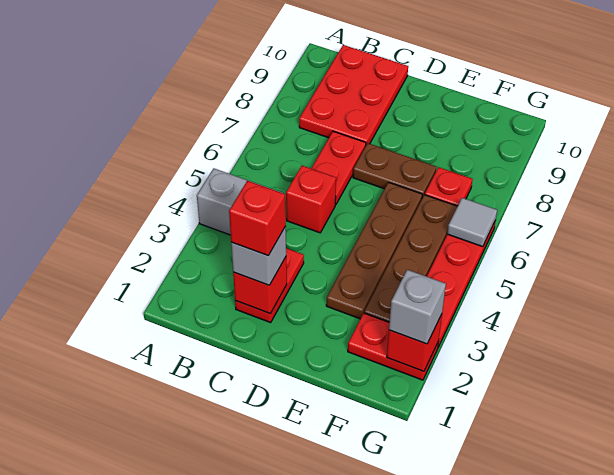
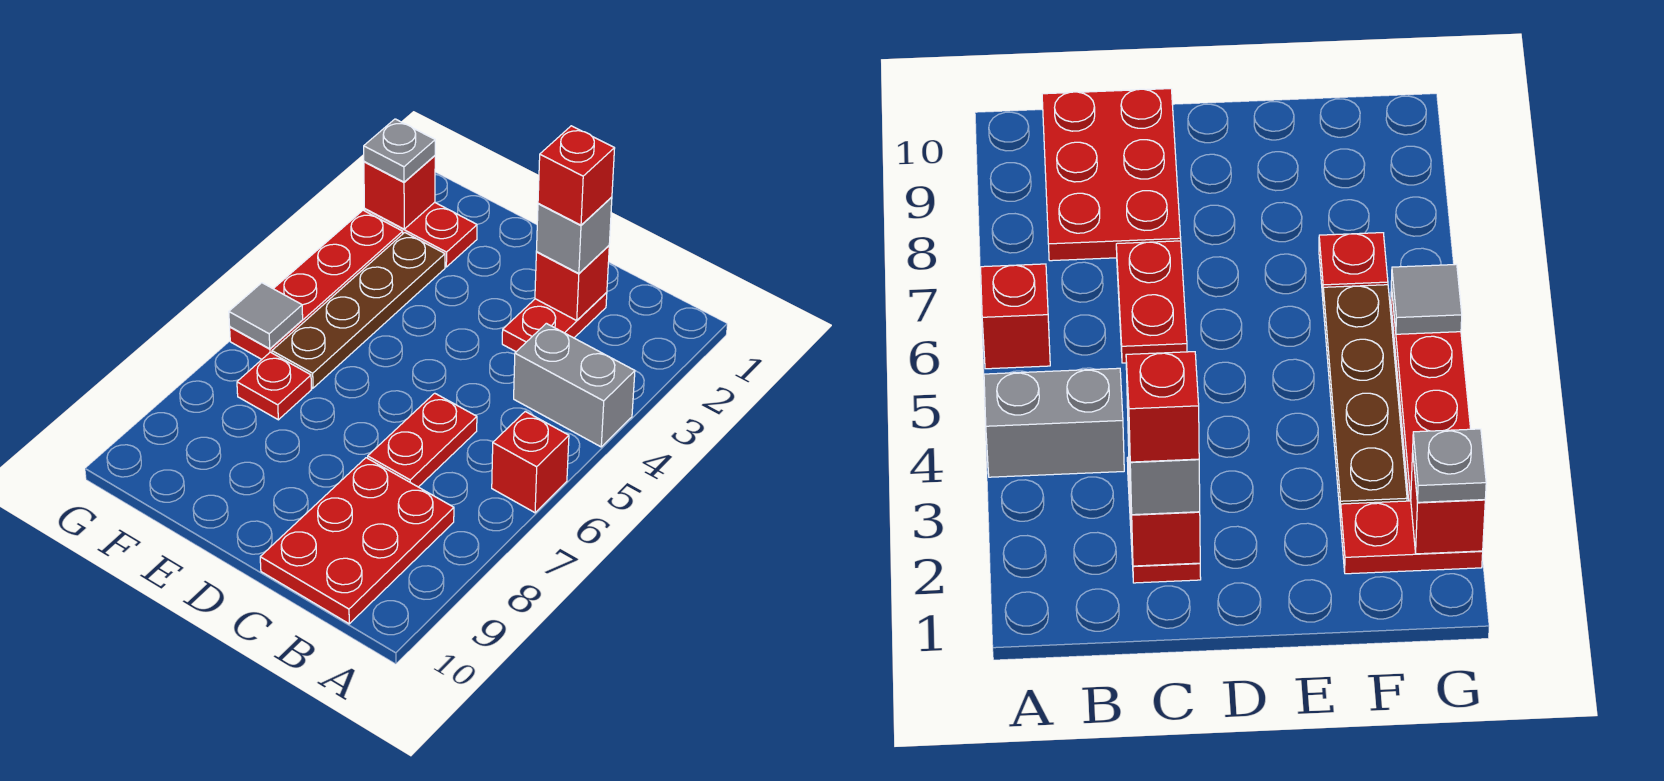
red brick C5 level 1 -> red brick A6 level 1
brown plate D7:E7 level 1 -> none
brown plate E3:E6 level 1 -> none
grey brick G2 level 3 -> grey plate G2 level 3

